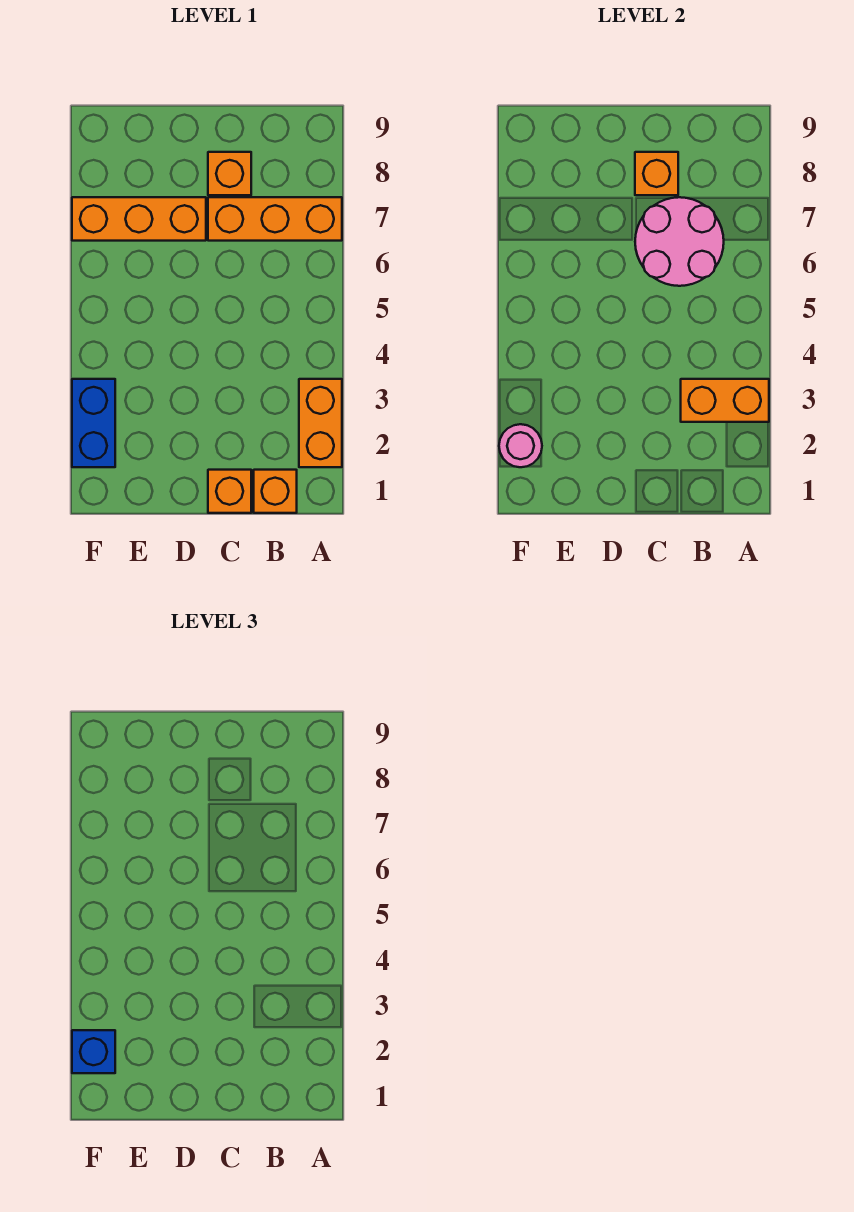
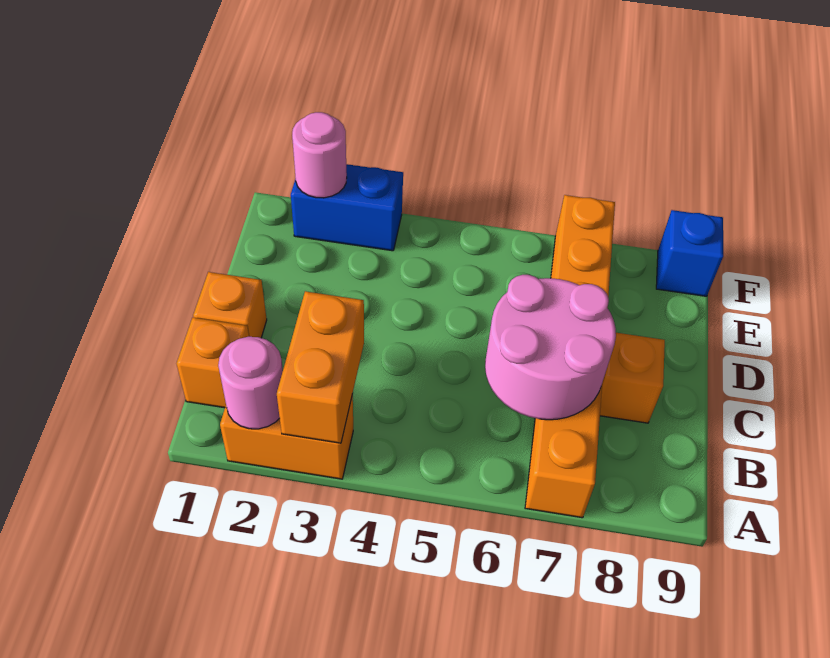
none -> pink round brick A2 level 2
orange brick C8 level 2 -> none
blue brick F2 level 3 -> blue brick F9 level 1

